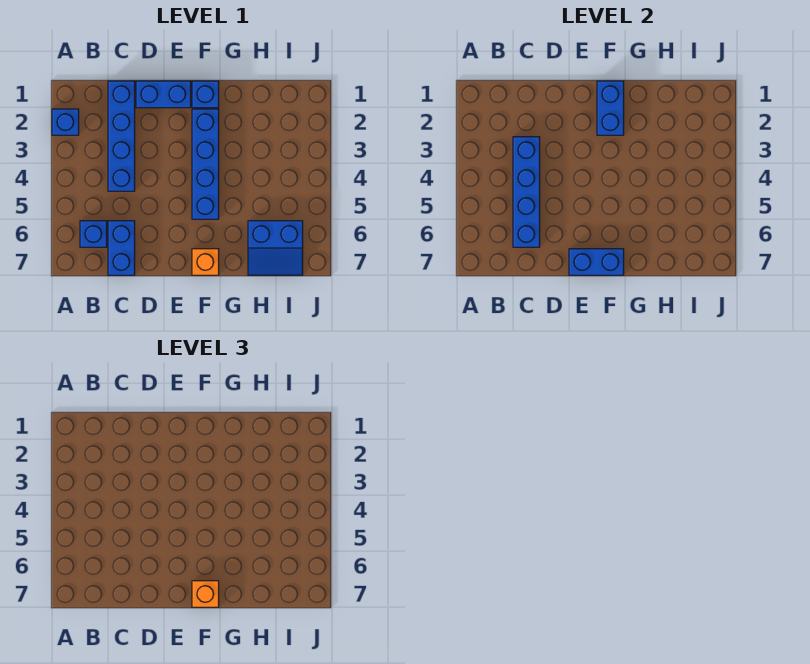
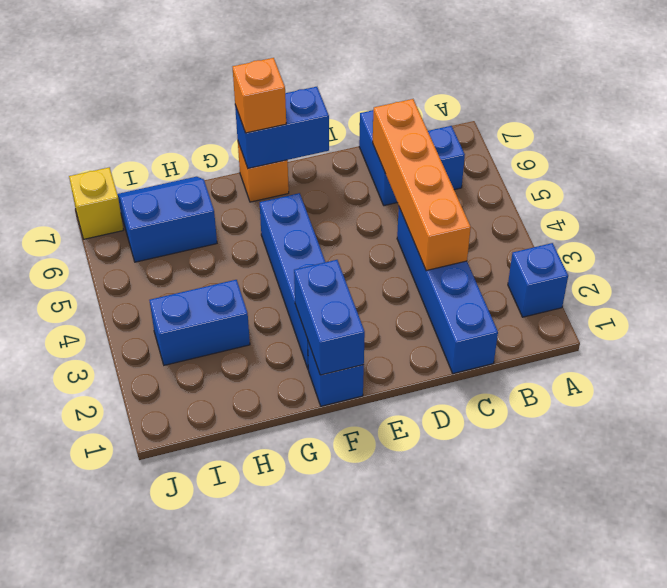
blue brick C3:C6 level 2 -> orange brick C3:C6 level 2
blue brick D1:E1 level 1 -> blue brick H3:I3 level 1
none -> yellow brick J7 level 1

